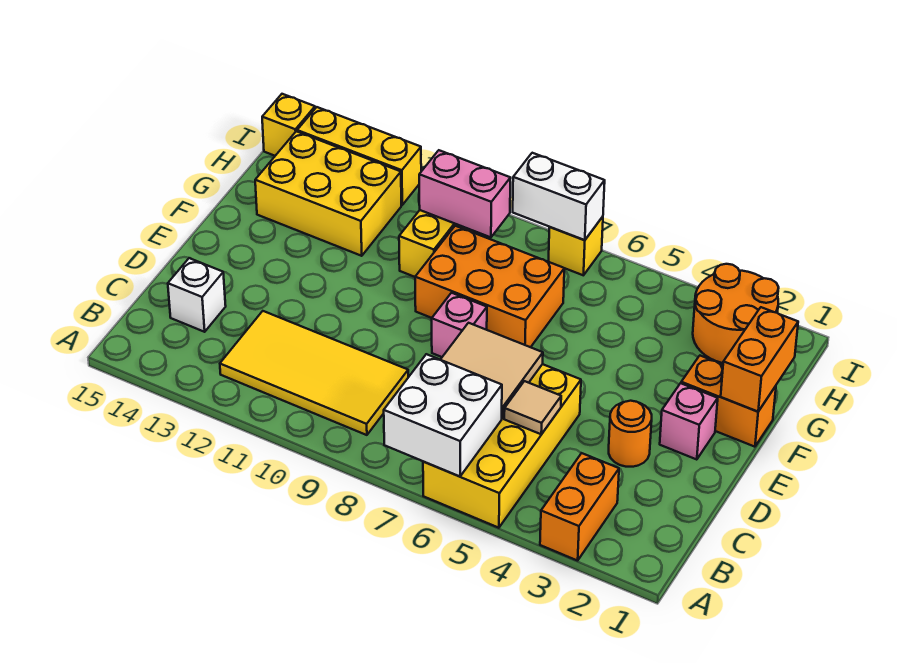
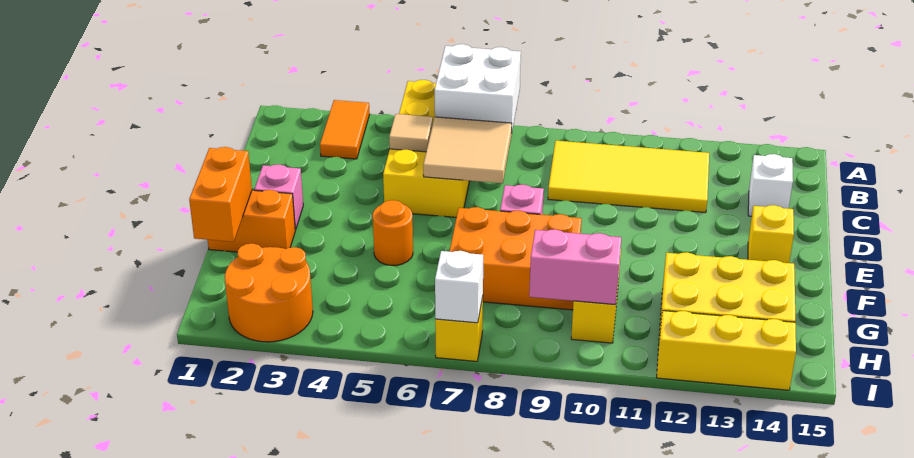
orange brick A3:B3 level 1 -> orange tile A3:B3 level 1
orange round brick D3 level 1 -> orange round brick F5 level 1
white brick I7:I8 level 2 -> white brick I7 level 2
yellow brick I15 level 1 -> yellow brick E14 level 1

